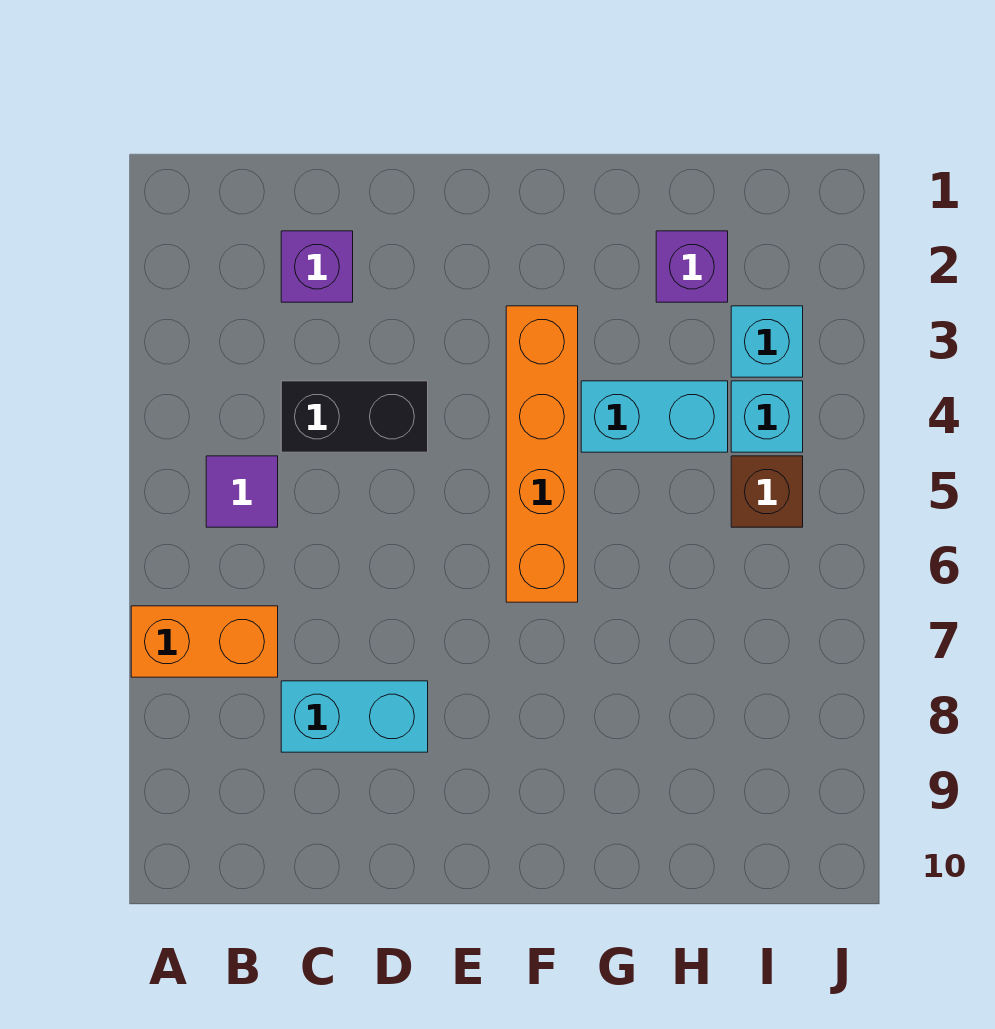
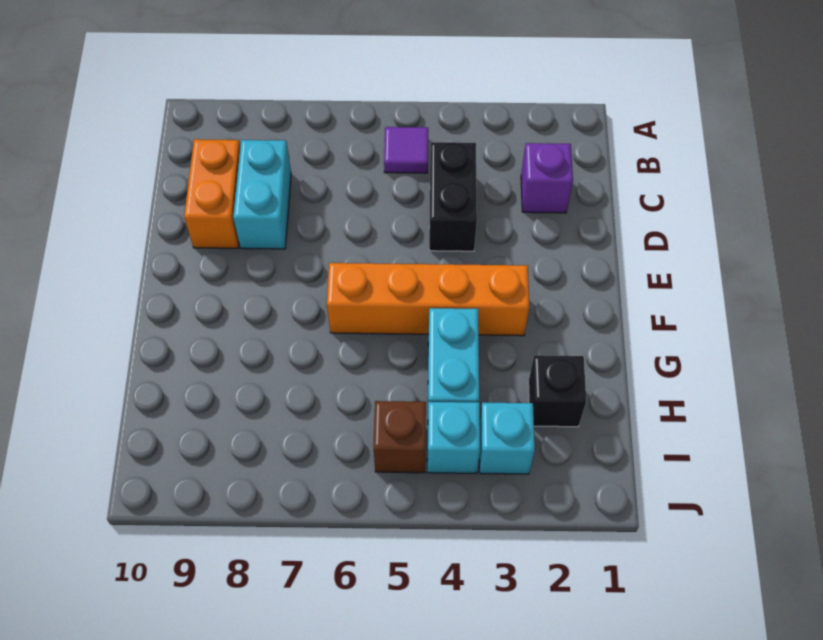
orange brick A7:B7 level 1 -> orange brick C9:D9 level 1
purple brick H2 level 1 -> black brick H2 level 1

